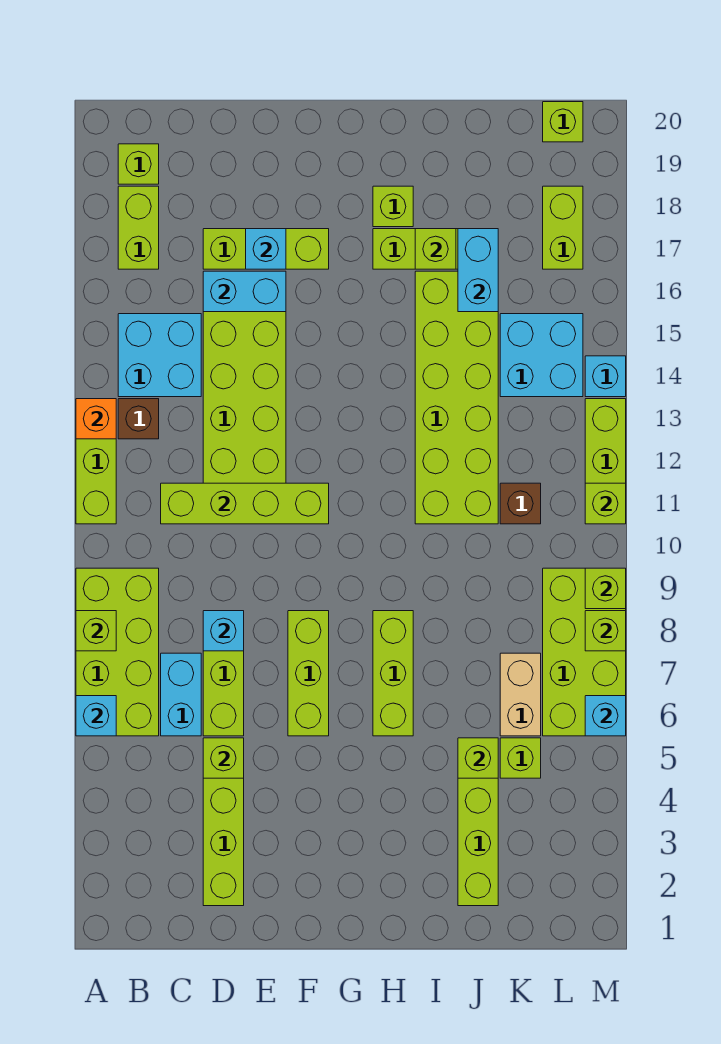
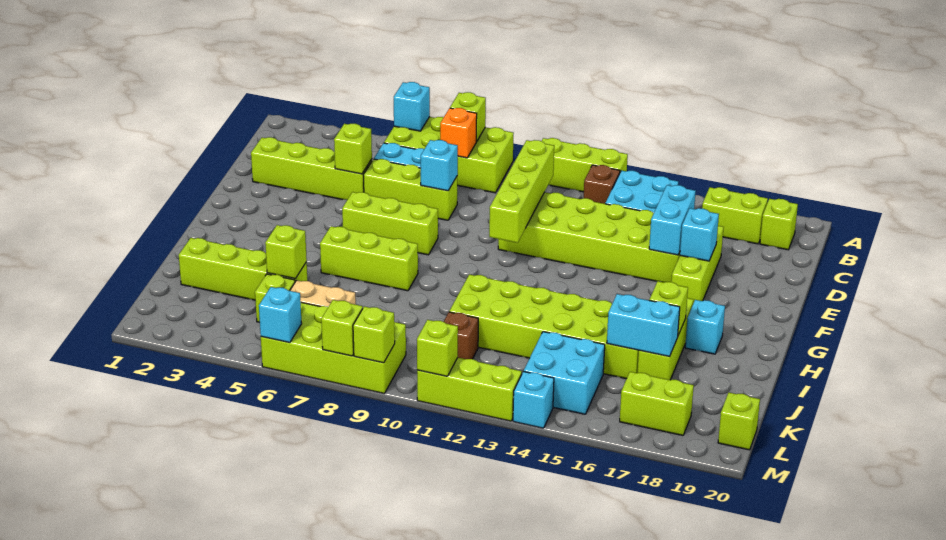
orange brick A13 level 2 -> orange brick B8 level 2
lime brick H18 level 1 -> cyan brick H18 level 1

